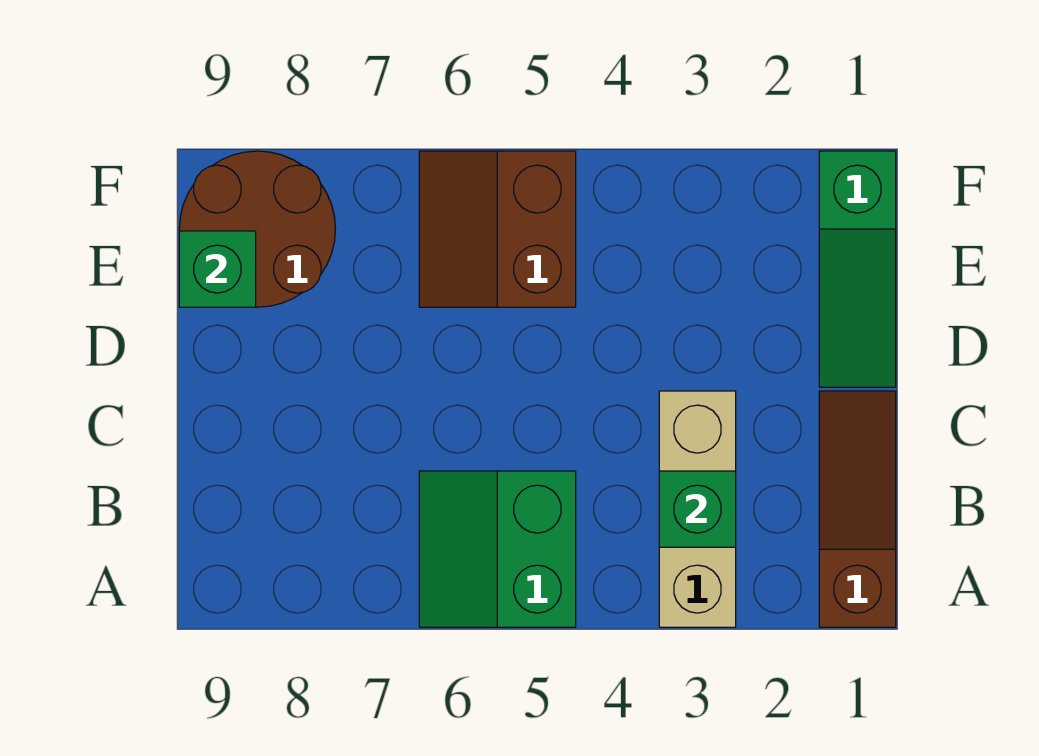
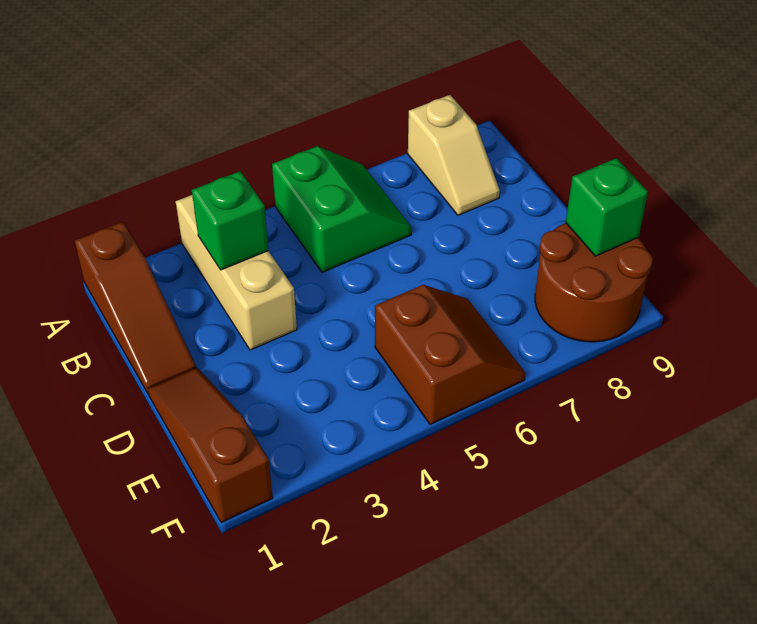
none -> tan slope A8:B8 level 1 top A
green slope D1:F1 level 1 top F -> brown slope D1:F1 level 1 top F

